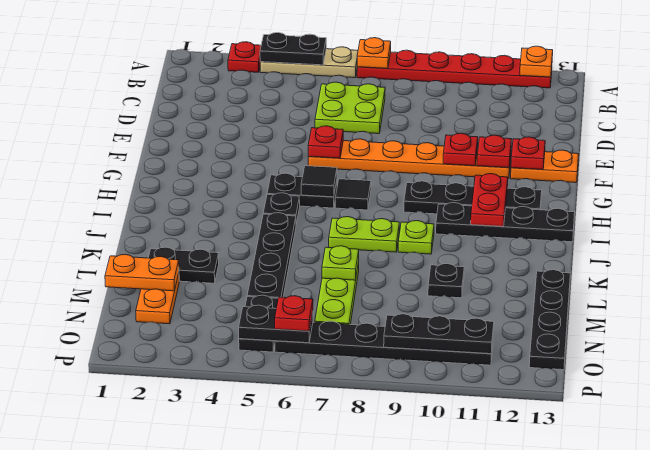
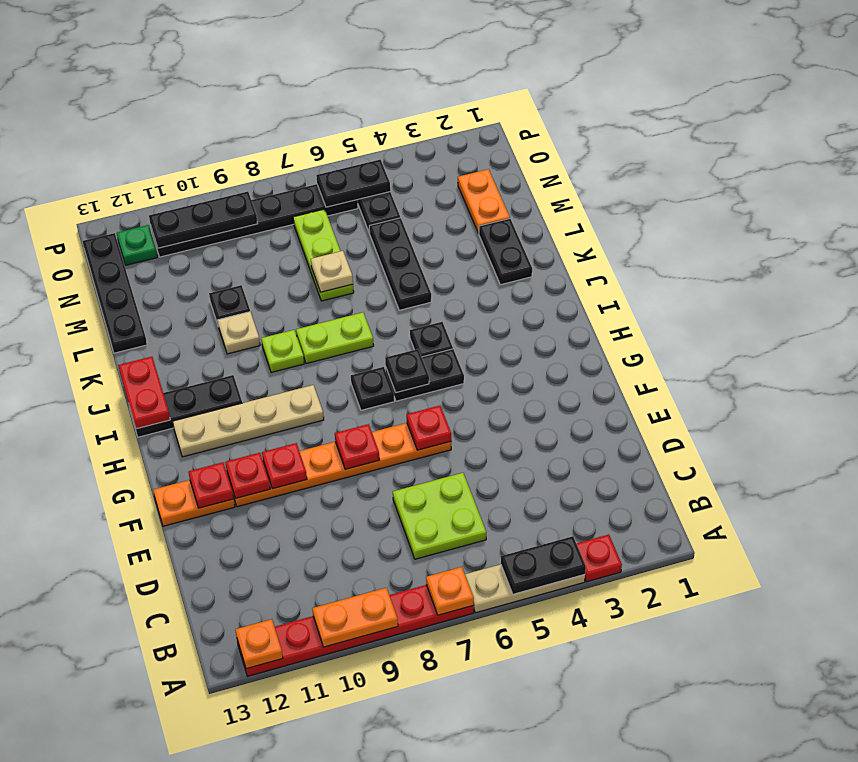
black tile H6 level 2 -> black plate H6 level 2
black tile H7 level 1 -> black plate H7 level 1
black plate H9:H12 level 1 -> tan plate H9:H12 level 1
red plate H11:I11 level 2 -> red plate I13:J13 level 2
black plate I10:I13 level 1 -> black plate I11:I13 level 1
black plate J5:M5 level 1 -> black plate K5:M5 level 1
none -> tan plate K10 level 1
black plate L2:L3 level 1 -> black plate K2:L2 level 1
lime plate L7 level 2 -> tan plate L7 level 2
orange plate M1:M2 level 2 -> orange plate A9:A10 level 2
red plate O6 level 3 -> red plate F8 level 2
none -> green plate O12 level 1

